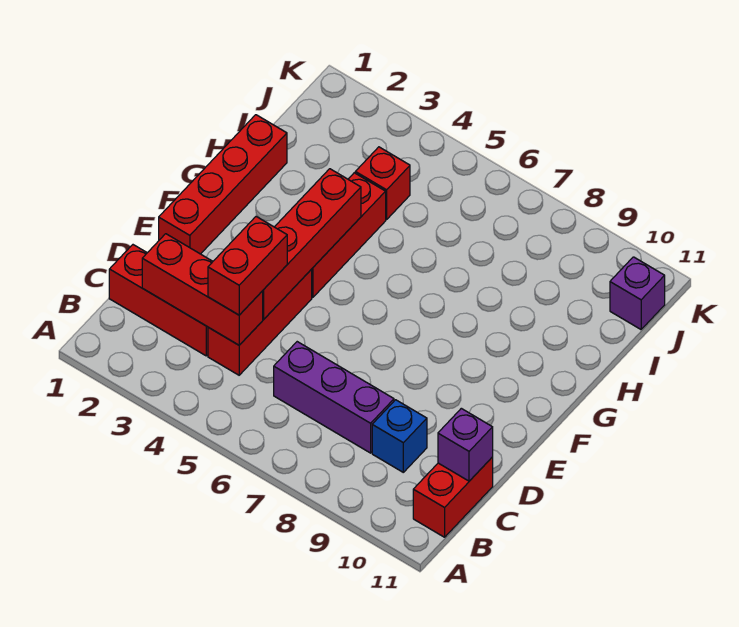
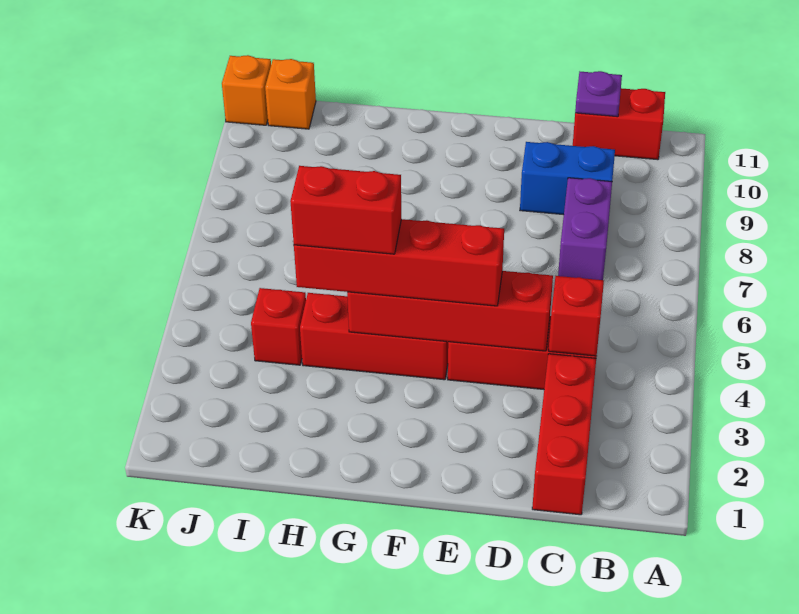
red brick C2:C4 level 2 -> red brick C4 level 2
red brick C4:D4 level 3 -> red brick G4:H4 level 4
purple brick C6:C8 level 1 -> purple brick C7:C8 level 1
blue brick C9 level 1 -> blue brick C9:D9 level 1
purple brick C11 level 2 -> purple plate C11 level 2
red brick E1:H1 level 1 -> red brick E4:H4 level 3
purple brick J11 level 1 -> orange brick J11 level 1
none -> orange brick K11 level 1

